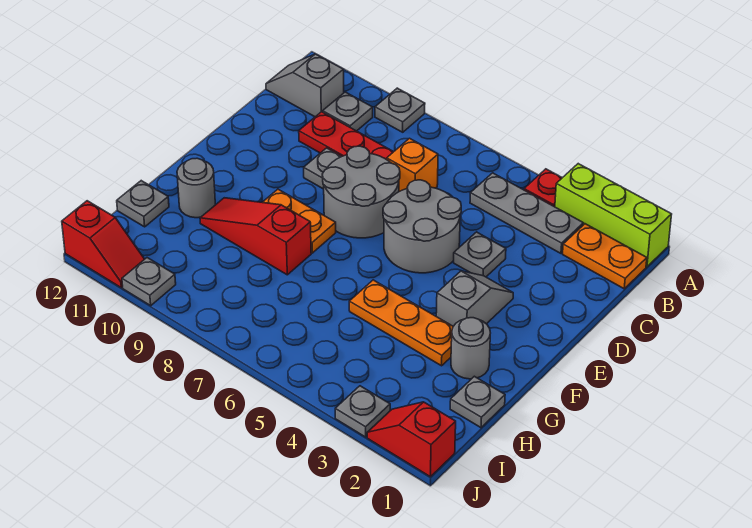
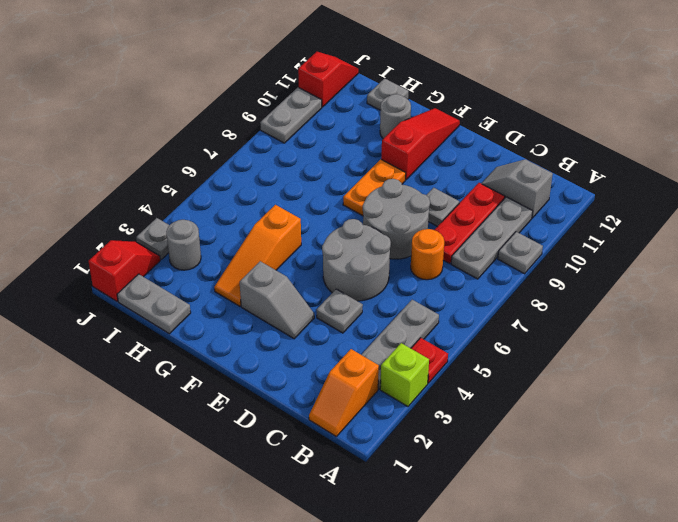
lime brick A1:A3 level 1 -> lime brick A3 level 1
orange plate B1:B2 level 1 -> orange slope B1:B2 level 1 top 2
grey plate B10 level 1 -> grey plate B8:B10 level 1
grey slope B11:B12 level 1 top 11 -> grey slope B11:C11 level 1 top B
orange brick C7 level 1 -> orange round brick C7 level 1
grey round brick G2 level 1 -> grey round brick I3 level 1
orange plate G3:G5 level 1 -> orange slope G3:G5 level 1 top 5
red slope G8:G10 level 1 top 8 -> red slope F10:F12 level 1 top 10
grey plate H1 level 1 -> grey plate H1:I1 level 1
grey plate J10 level 1 -> grey plate J9:J10 level 1
red slope J11:J12 level 1 top 12 -> red slope J11:J12 level 1 top 11

